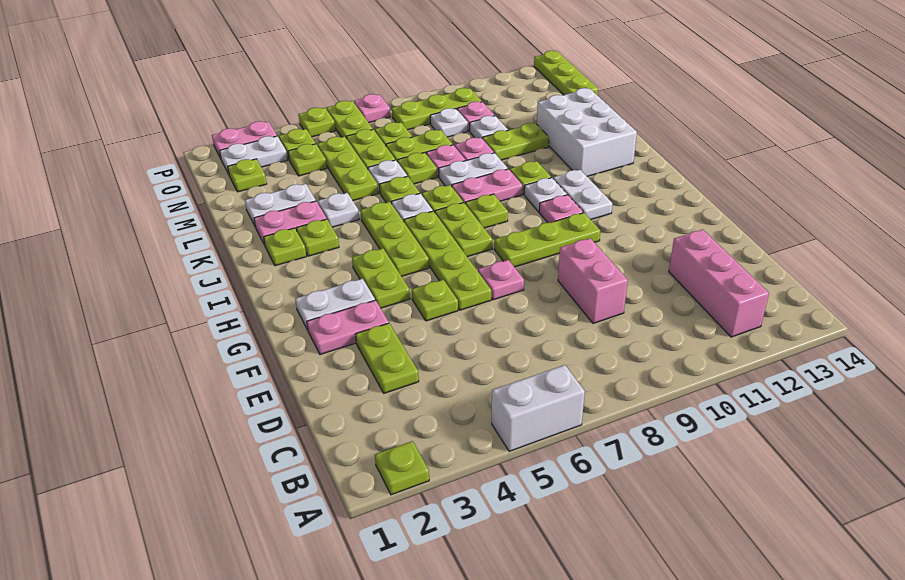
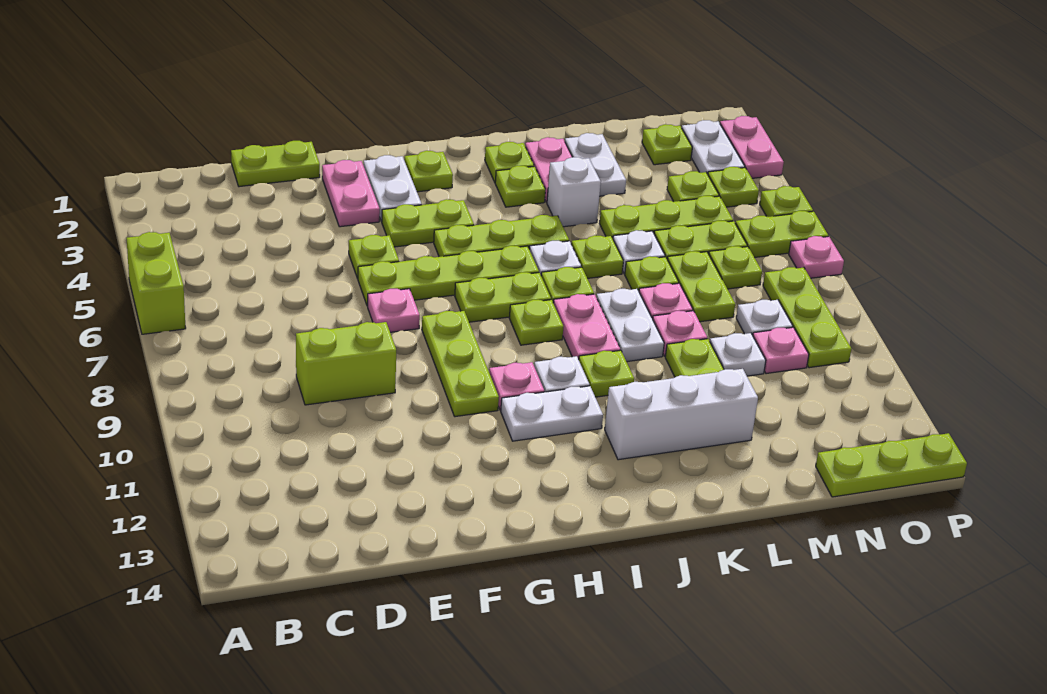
lime plate A2 level 1 -> lime plate H2 level 1
white brick A5:A6 level 1 -> lime brick A5:A6 level 1
pink brick B12:D12 level 1 -> none
lime plate D3:E3 level 1 -> lime plate D1:E1 level 1
pink brick D9:E9 level 1 -> lime brick D9:E9 level 1
white brick J12:L13 level 1 -> white brick J12:L12 level 1
white plate K4 level 1 -> white brick K4 level 1

